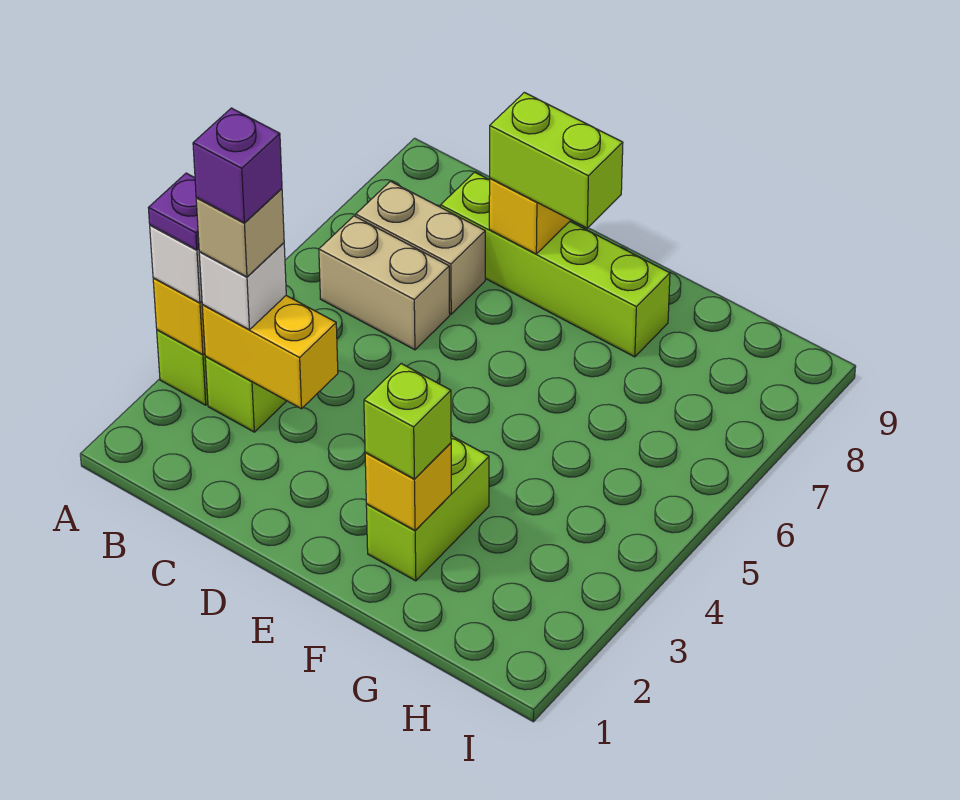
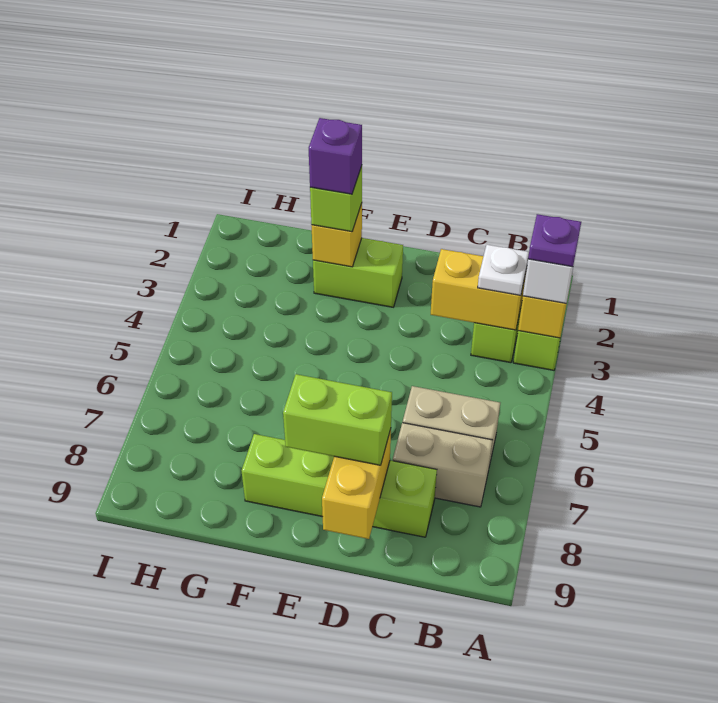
white brick B3 level 3 -> white plate B3 level 3
tan brick B3 level 4 -> none
purple brick B3 level 5 -> purple brick F2 level 4
lime brick F2:F3 level 1 -> lime brick E2:F2 level 1

